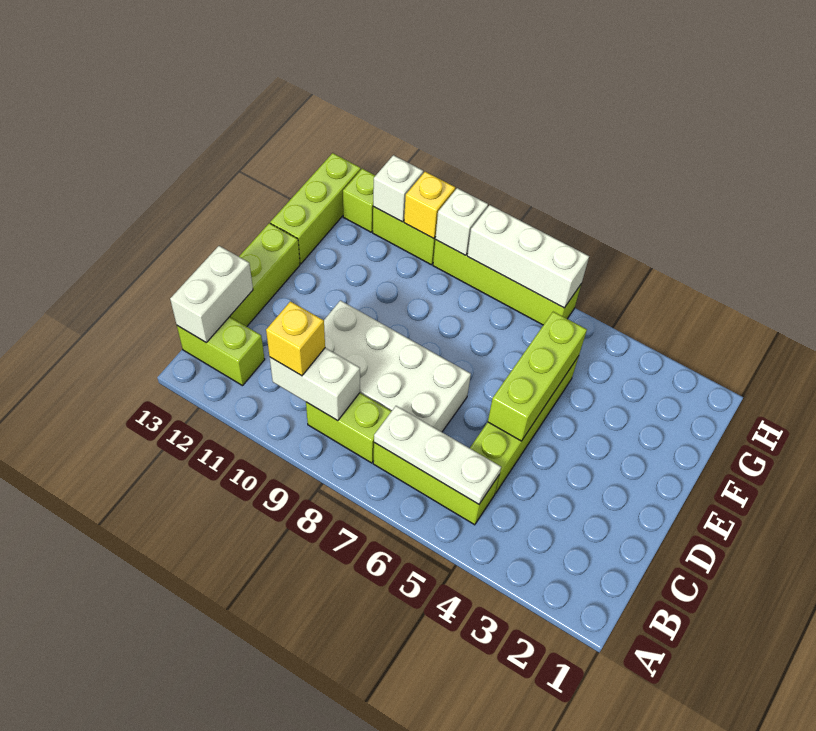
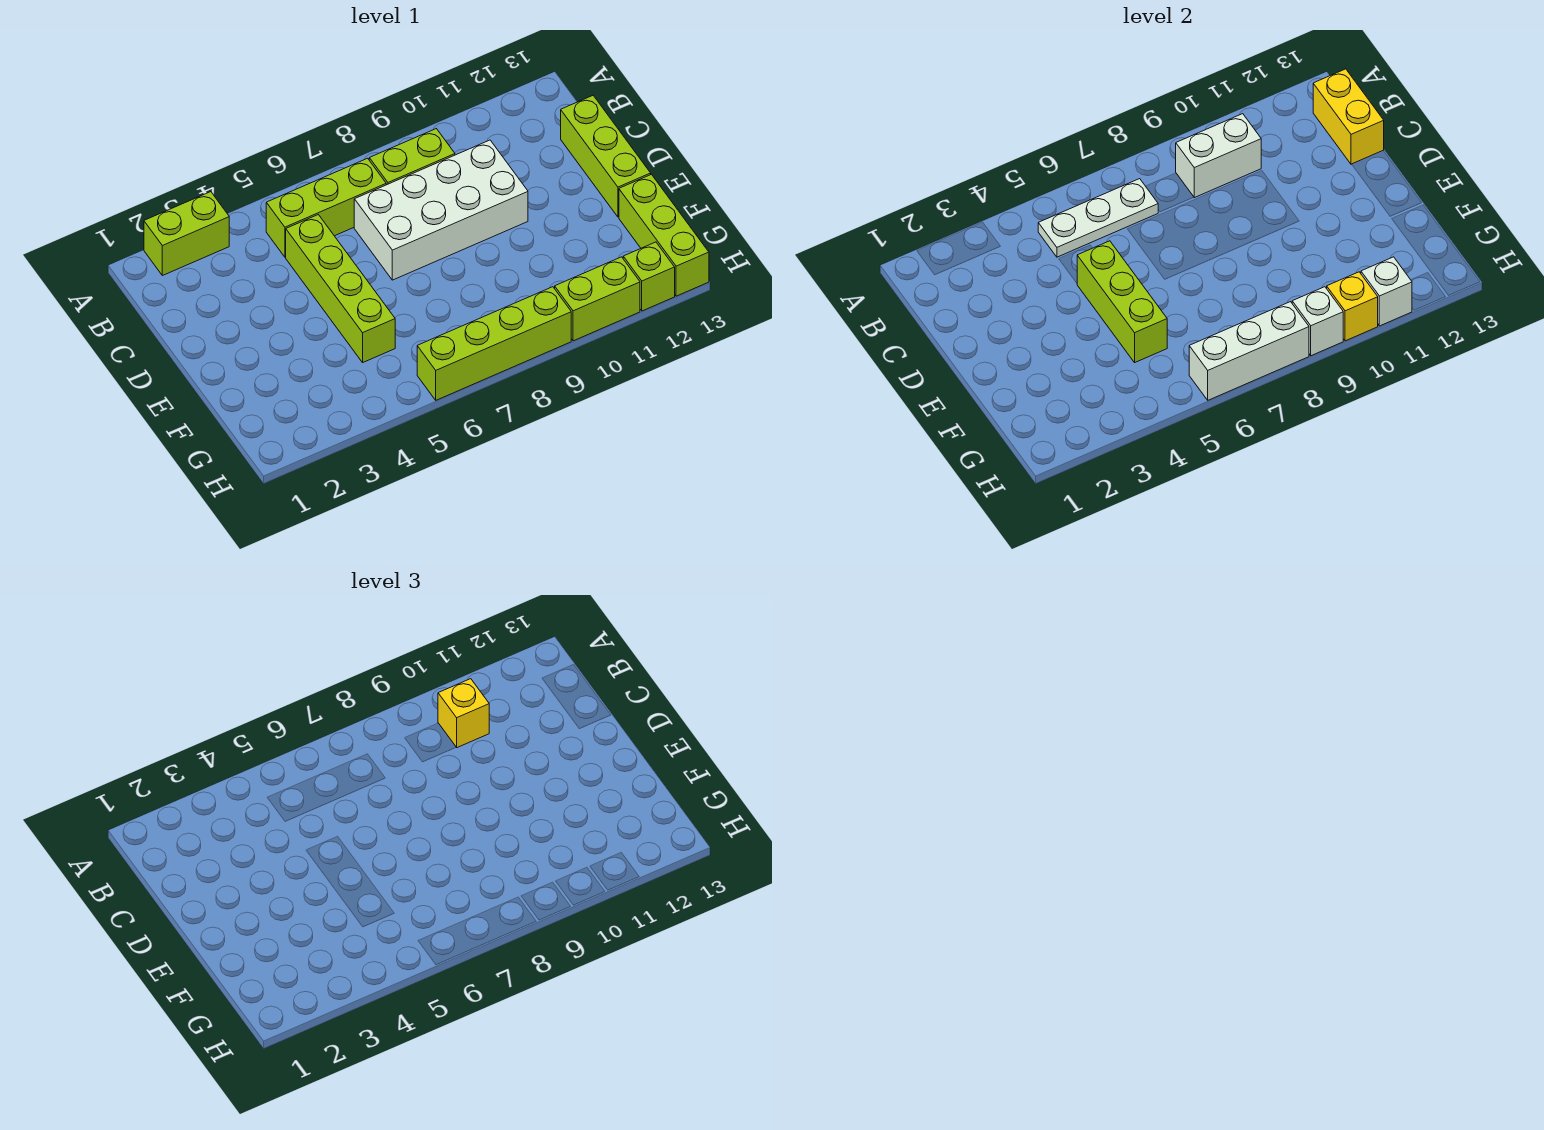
lime brick B12:B13 level 1 -> lime brick A2:A3 level 1
white brick B13:C13 level 2 -> yellow brick B13:C13 level 2

